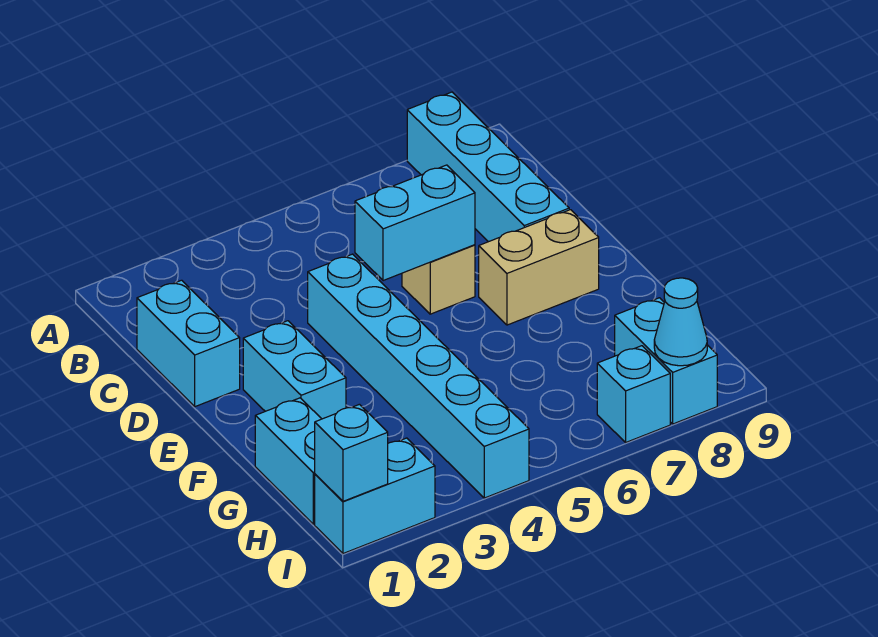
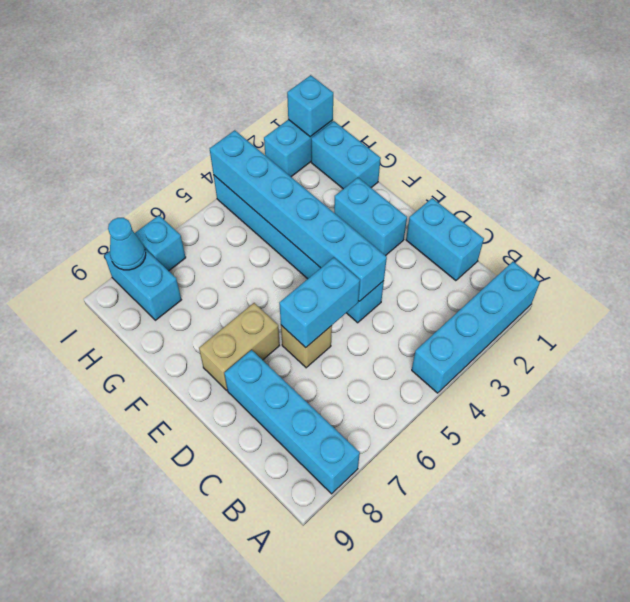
none -> cyan brick A1:A4 level 1
none -> cyan brick D4:I4 level 2

